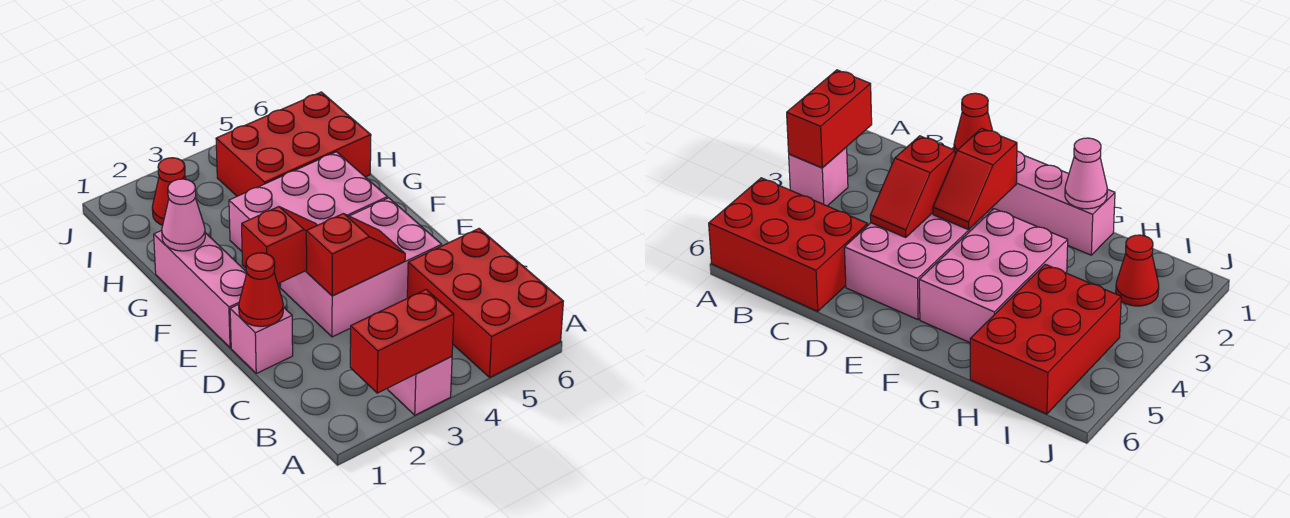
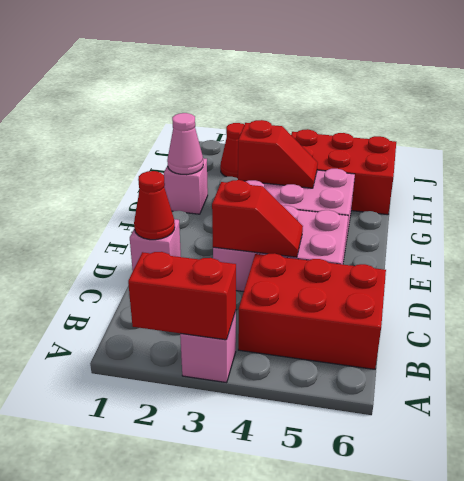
red brick A5:C6 level 1 -> red brick B4:C6 level 1
pink brick E1:G1 level 1 -> pink brick G1 level 1
red slope E2:E3 level 2 top 2 -> red slope G3:G4 level 2 top 3

